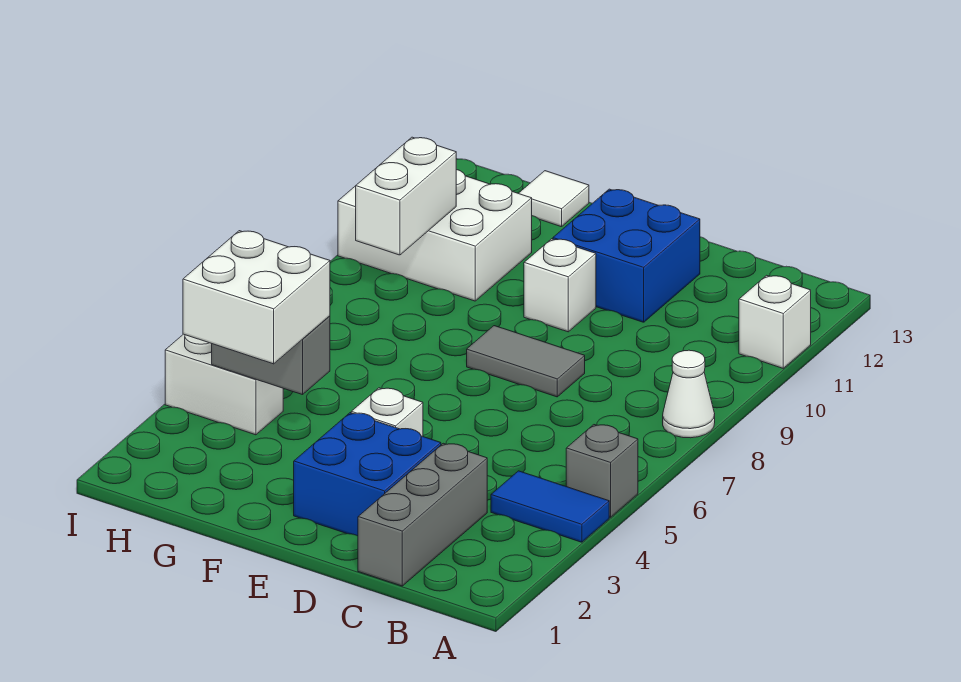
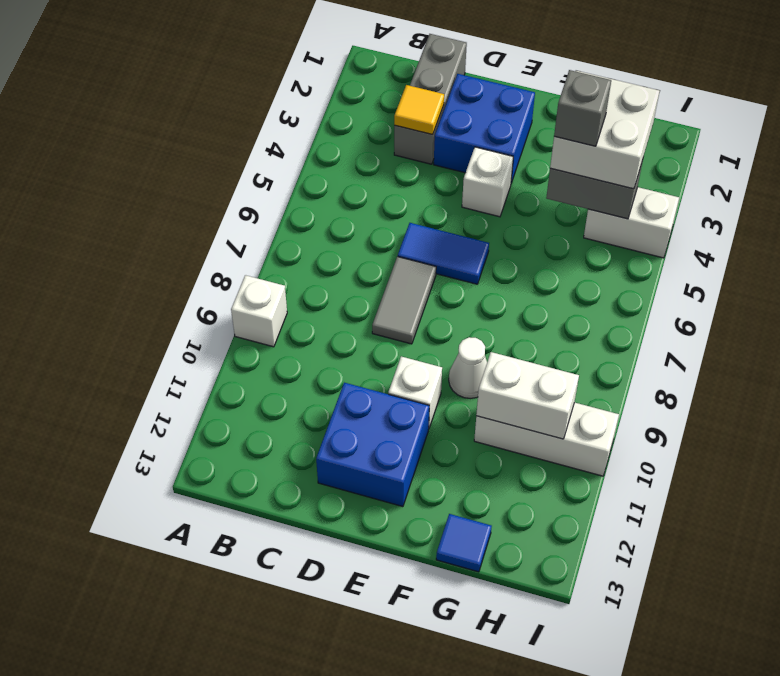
blue tile A4:B4 level 1 -> blue tile D6:E6 level 1
grey brick A5 level 1 -> grey brick G4 level 4
white cone A8 level 1 -> white cone F9 level 1
white brick A11 level 1 -> white brick A9 level 1
none -> yellow tile C3 level 2
grey tile D8:E8 level 1 -> grey tile D7:D8 level 1
white brick G10:I11 level 1 -> white brick G10:I10 level 1
white tile G13 level 1 -> blue tile G13 level 1
white brick H9:H10 level 2 -> white brick G10:H10 level 2

